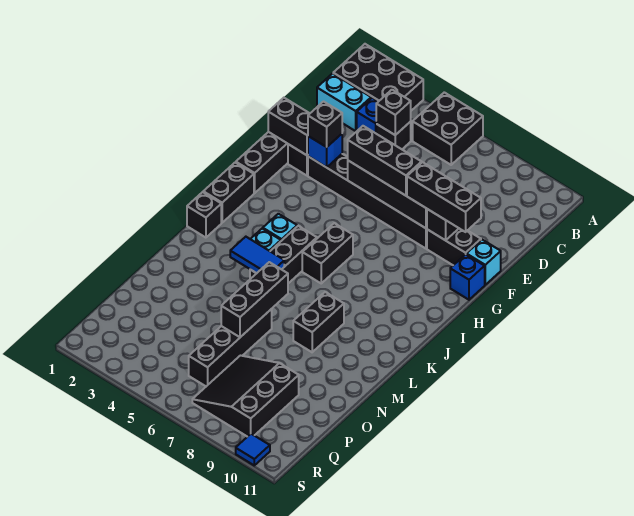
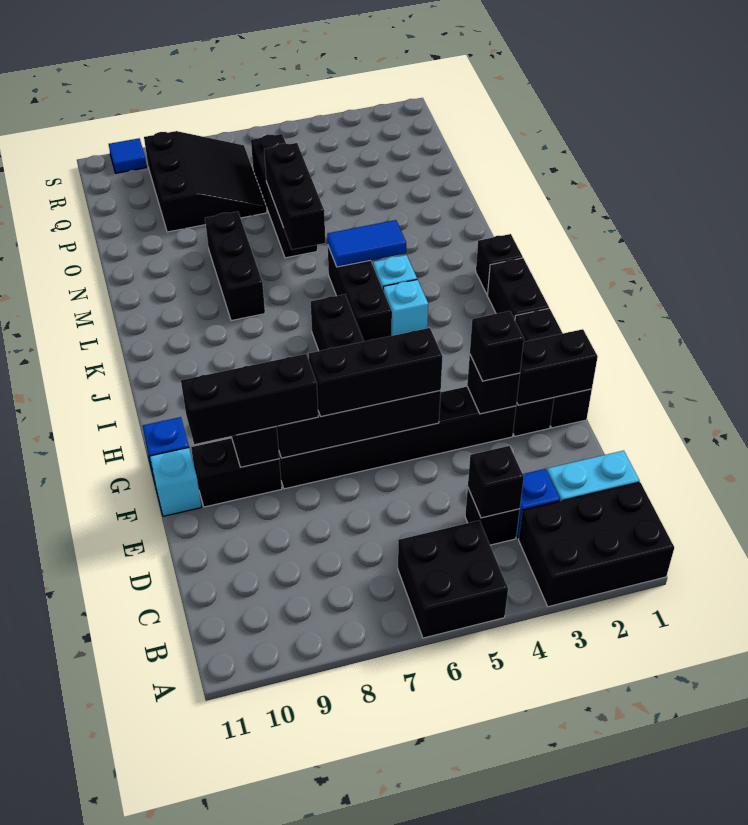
blue brick F3 level 2 -> black brick F3 level 2
black brick L8:M8 level 1 -> black brick L8:N8 level 1

